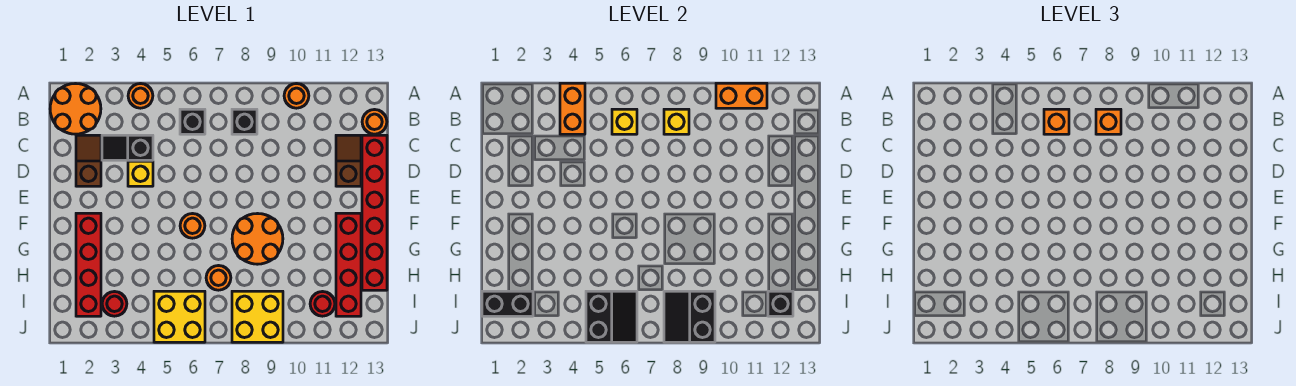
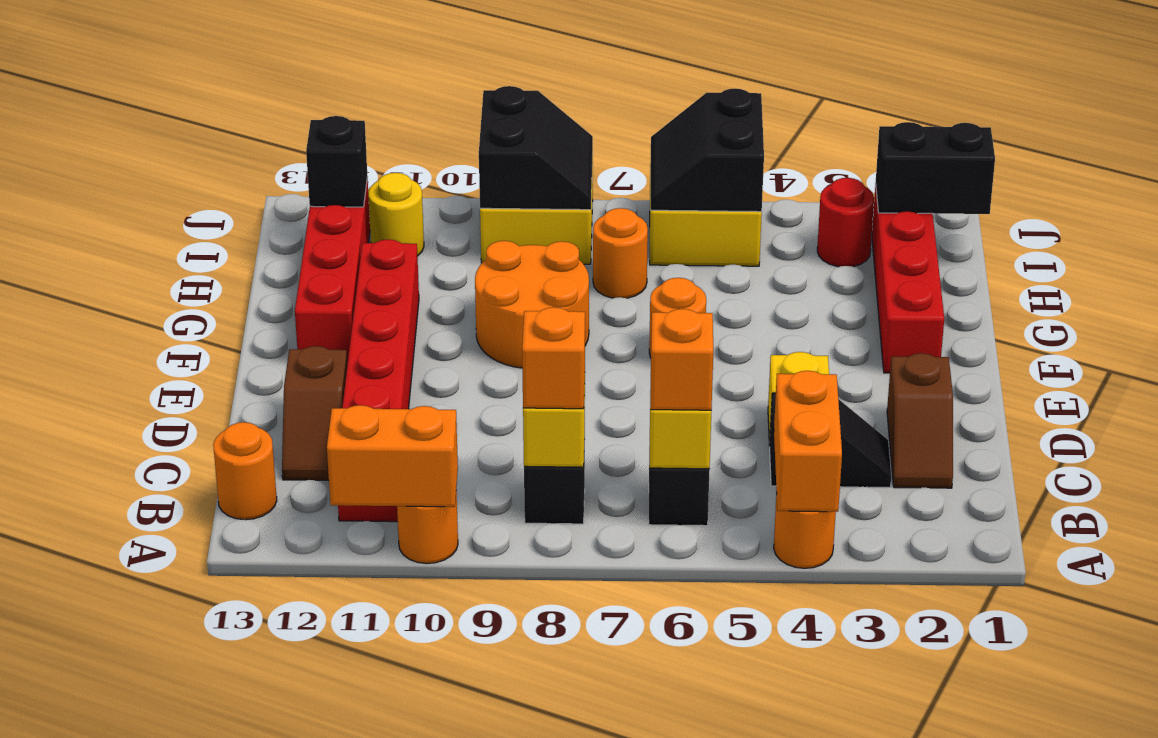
orange round brick A1:B2 level 1 -> none
red brick C13:H13 level 1 -> red brick B11:G11 level 1
red round brick I11 level 1 -> yellow round brick I11 level 1

